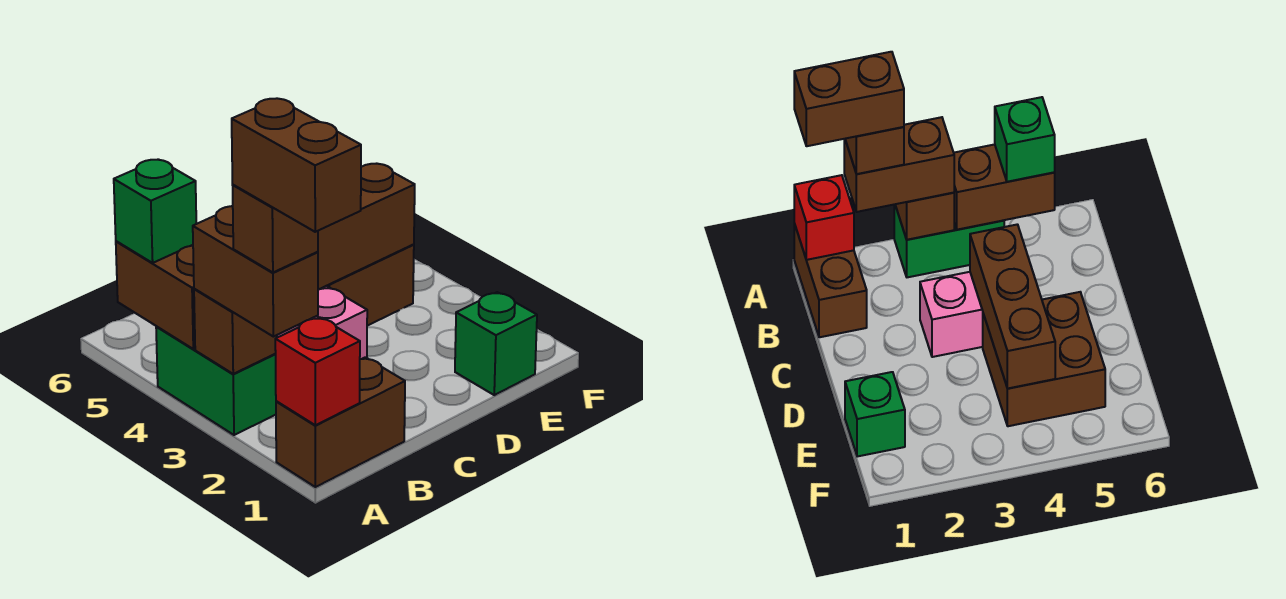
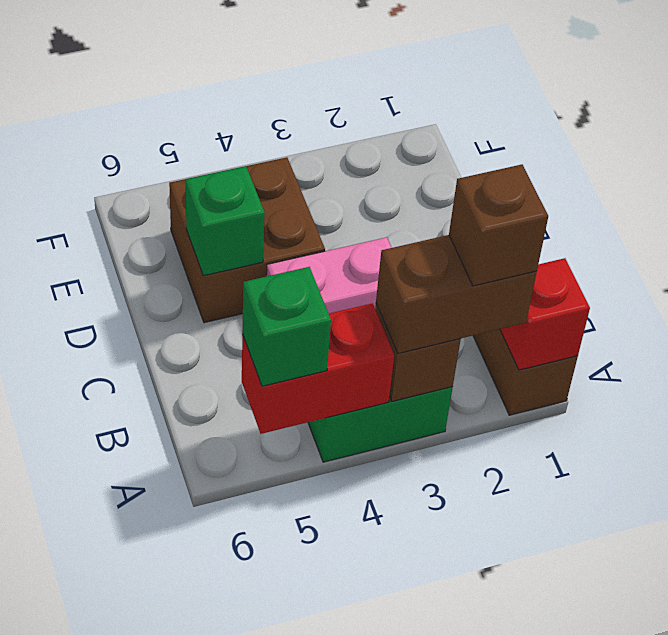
brown brick A1:A2 level 5 -> none
brown brick A4:A5 level 2 -> red brick A4:A5 level 2
brown brick C4:E4 level 2 -> none
green brick E1 level 1 -> green brick D5 level 2

